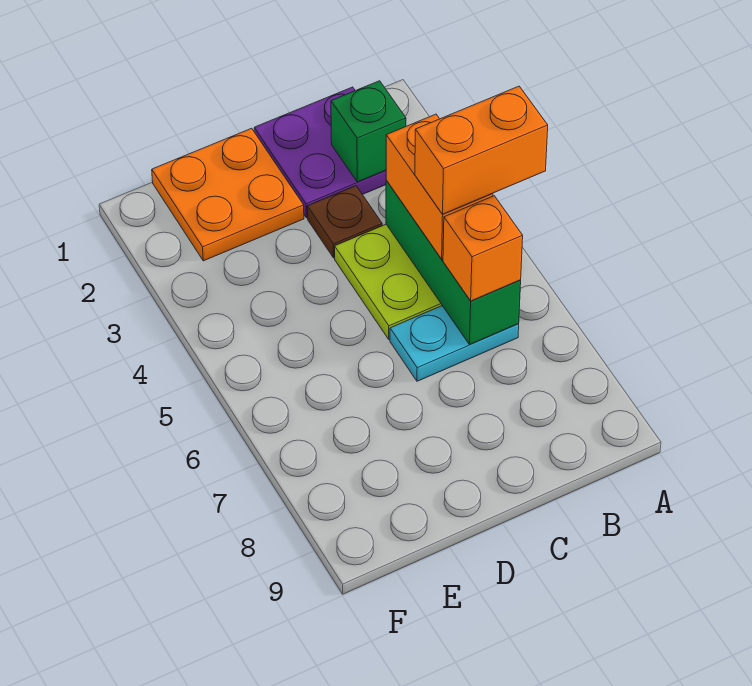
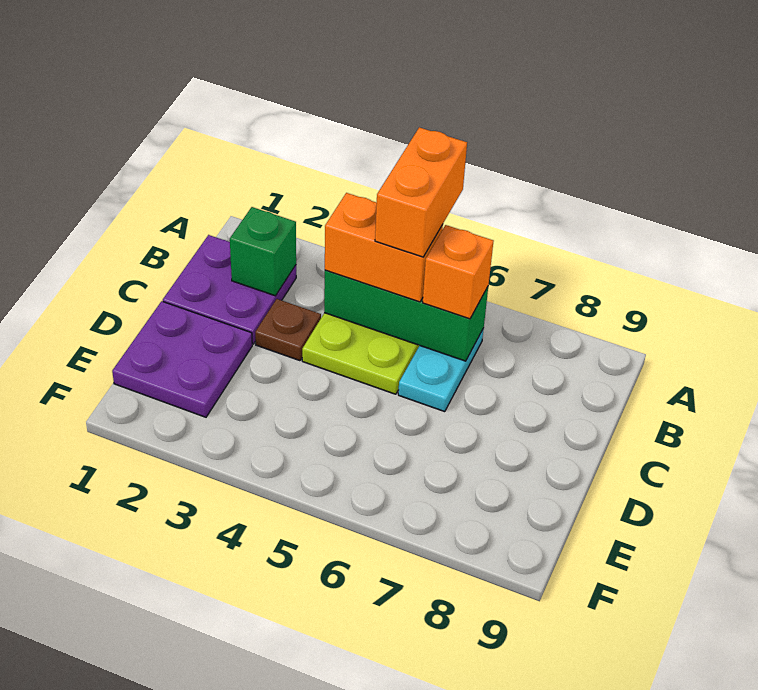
orange plate D1:E2 level 1 -> purple plate D1:E2 level 1

